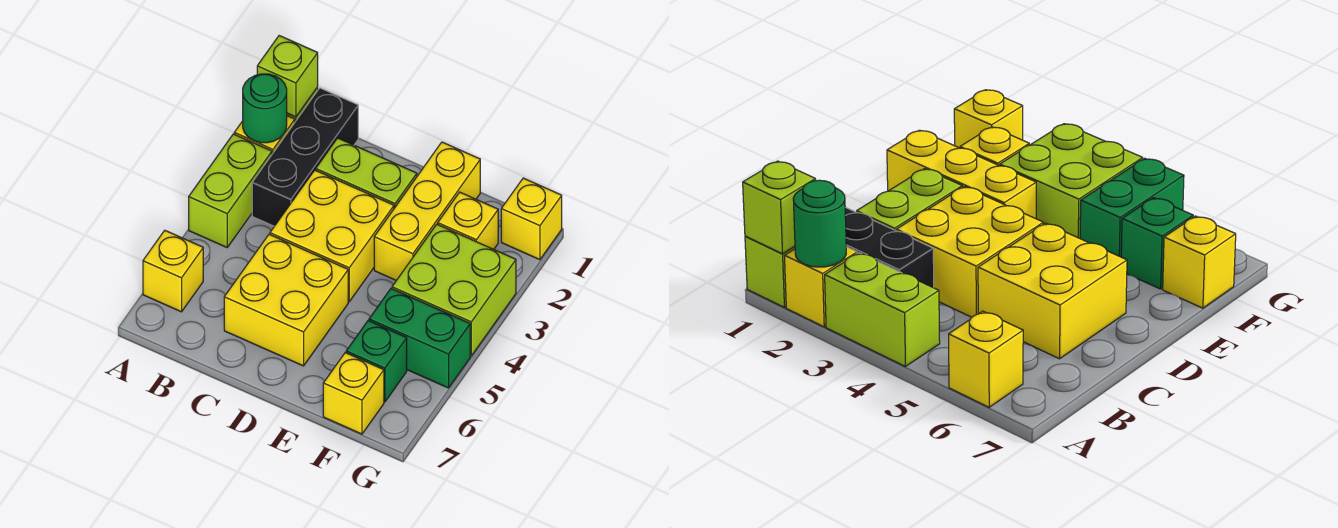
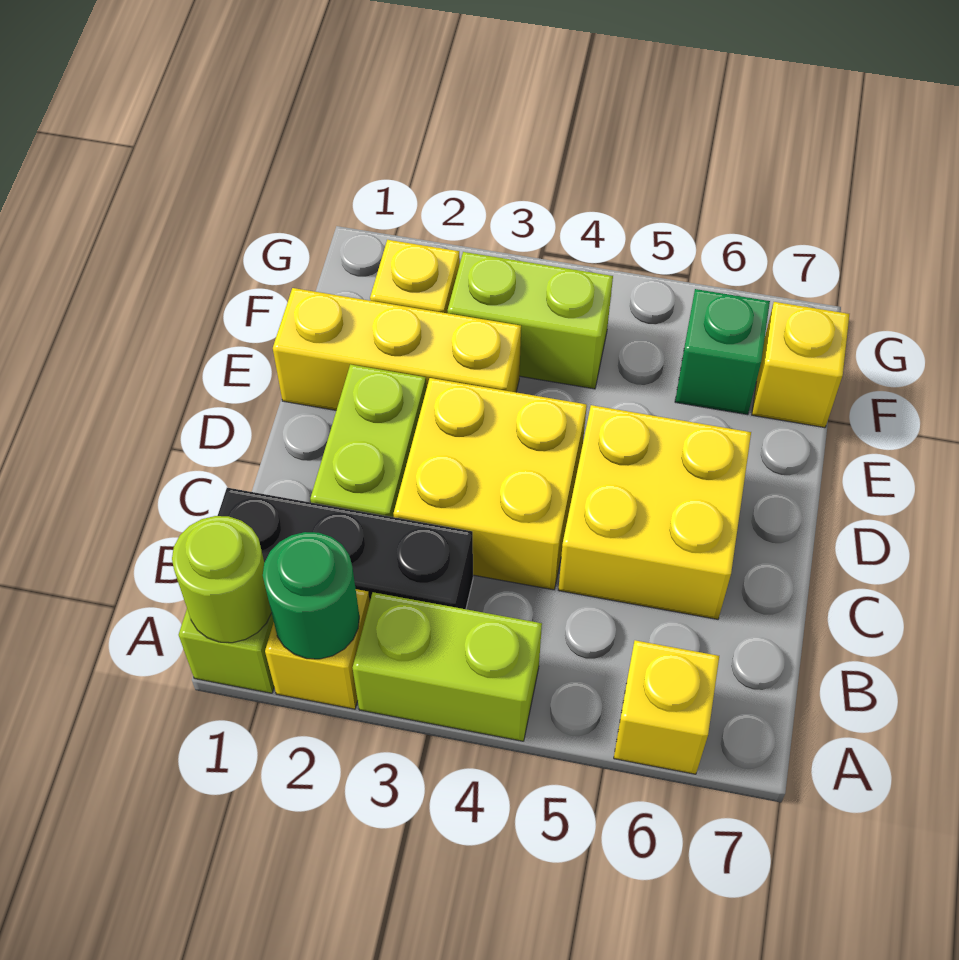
lime brick A1 level 2 -> lime round brick A1 level 2
lime brick F3:G4 level 1 -> lime brick F3:F4 level 1
green brick F5:G5 level 1 -> none
yellow brick G1 level 1 -> none

